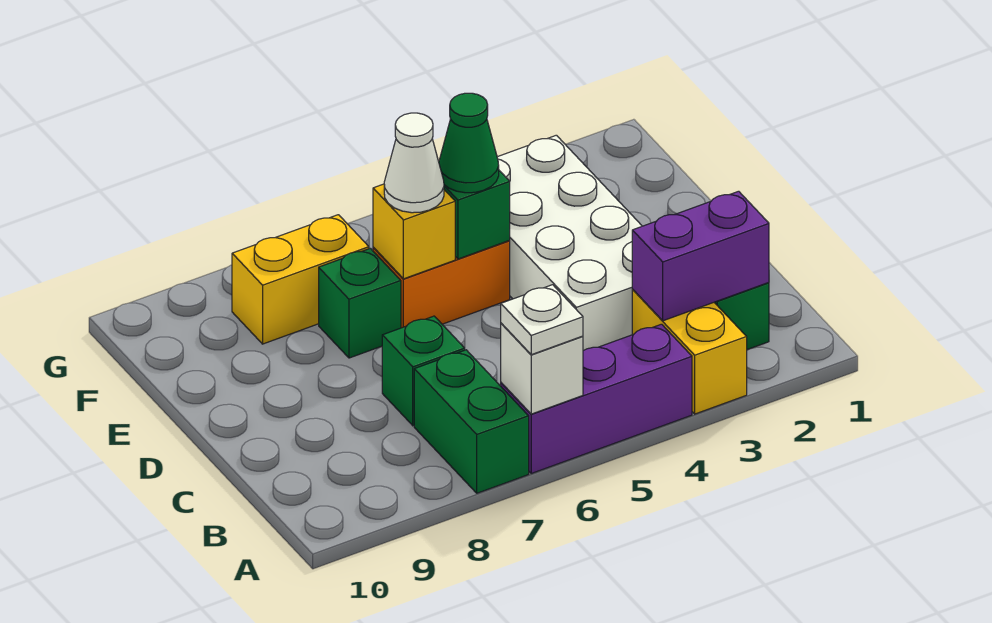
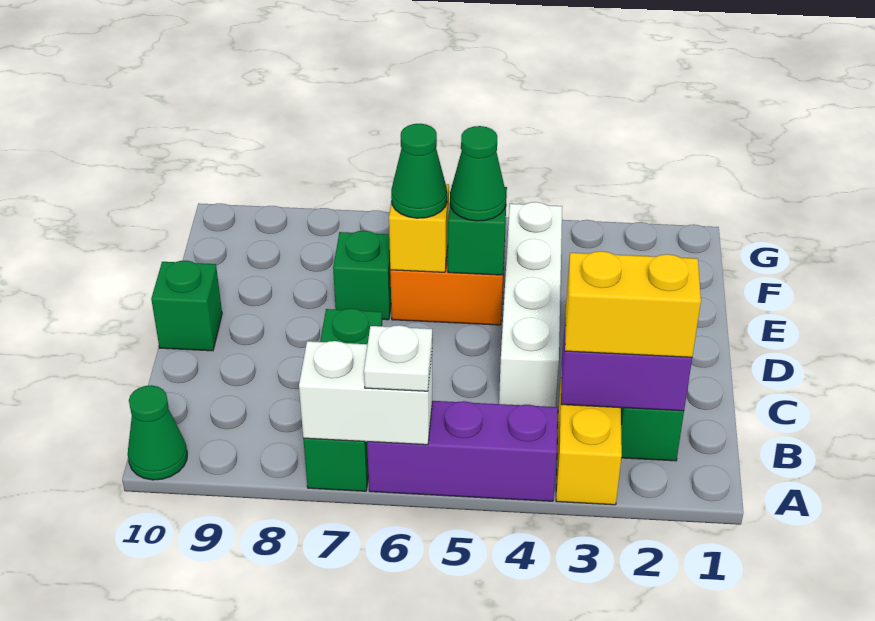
white brick A6 level 2 -> white brick A6:A7 level 2
none -> green cone A10 level 1
white brick C3:F4 level 1 -> white brick C4:F4 level 1
none -> green brick D10 level 1
white cone E6 level 3 -> green cone E6 level 3
yellow brick F7:F8 level 1 -> yellow brick B2:B3 level 3

